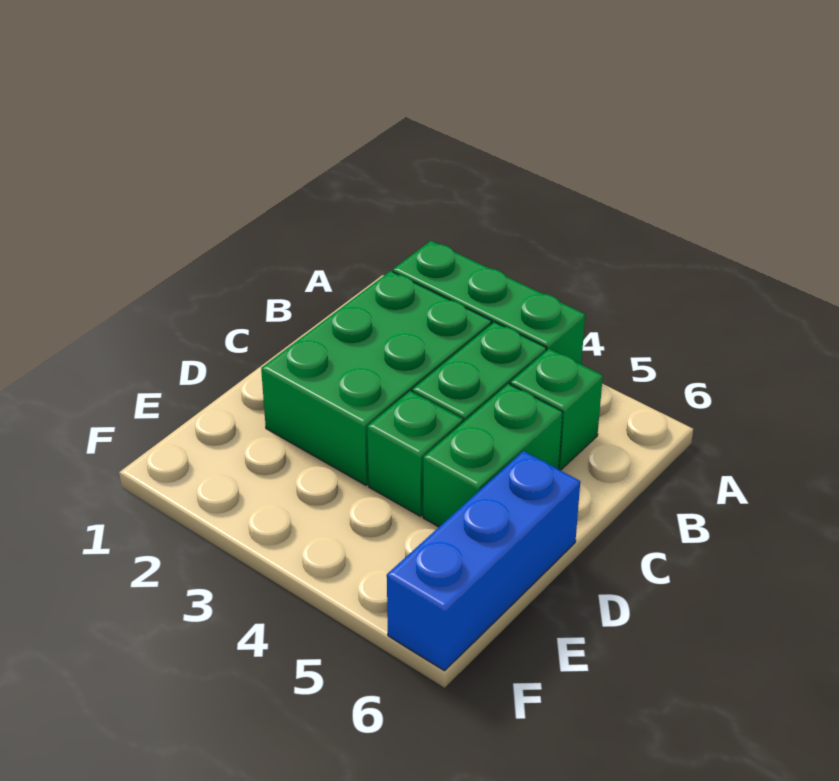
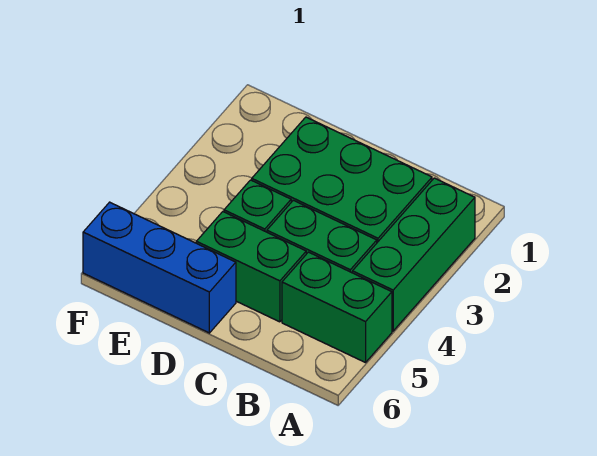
green brick B5 level 1 -> green brick A5:B5 level 1

